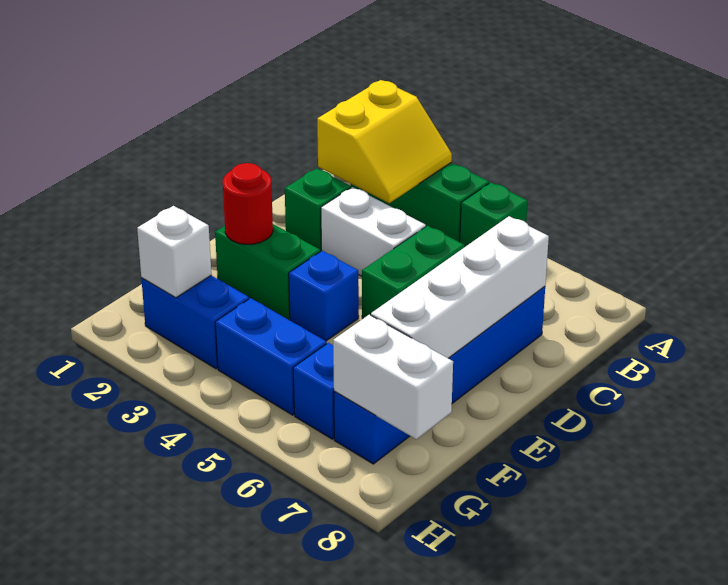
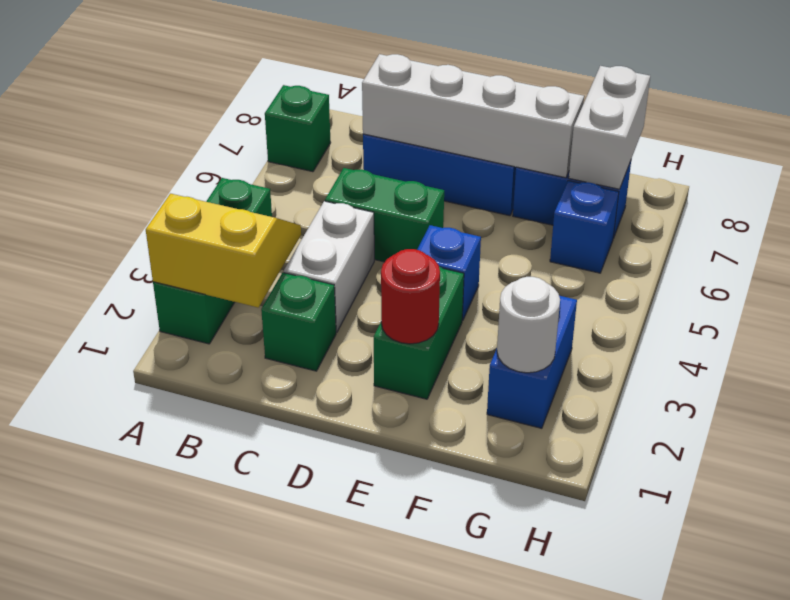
green brick A5 level 1 -> green brick A7 level 1
white brick G2 level 2 -> white round brick G2 level 2
blue brick G4:G5 level 1 -> none

